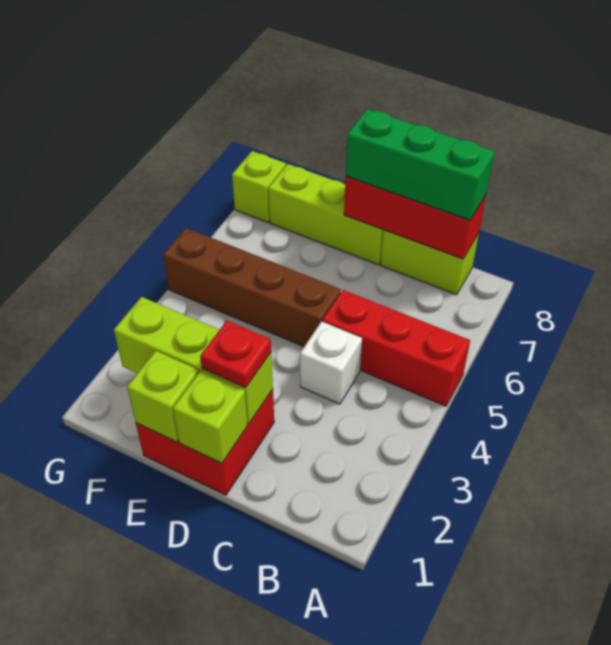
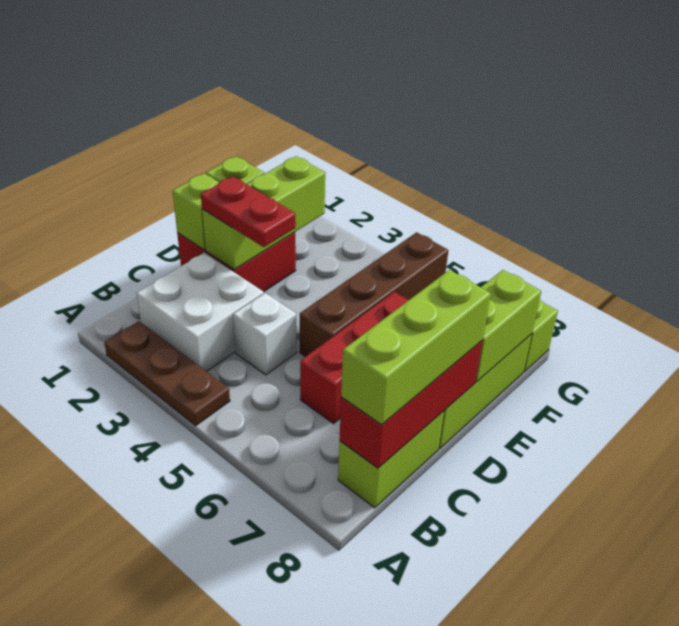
none -> brown plate A2:A4 level 1
red brick A5:C5 level 1 -> red brick C6:E6 level 1
none -> white brick B2:C3 level 1
green brick B8:D8 level 3 -> lime brick B8:D8 level 3
red plate D2 level 3 -> red plate D2:D3 level 3
none -> lime brick E8:F8 level 2

